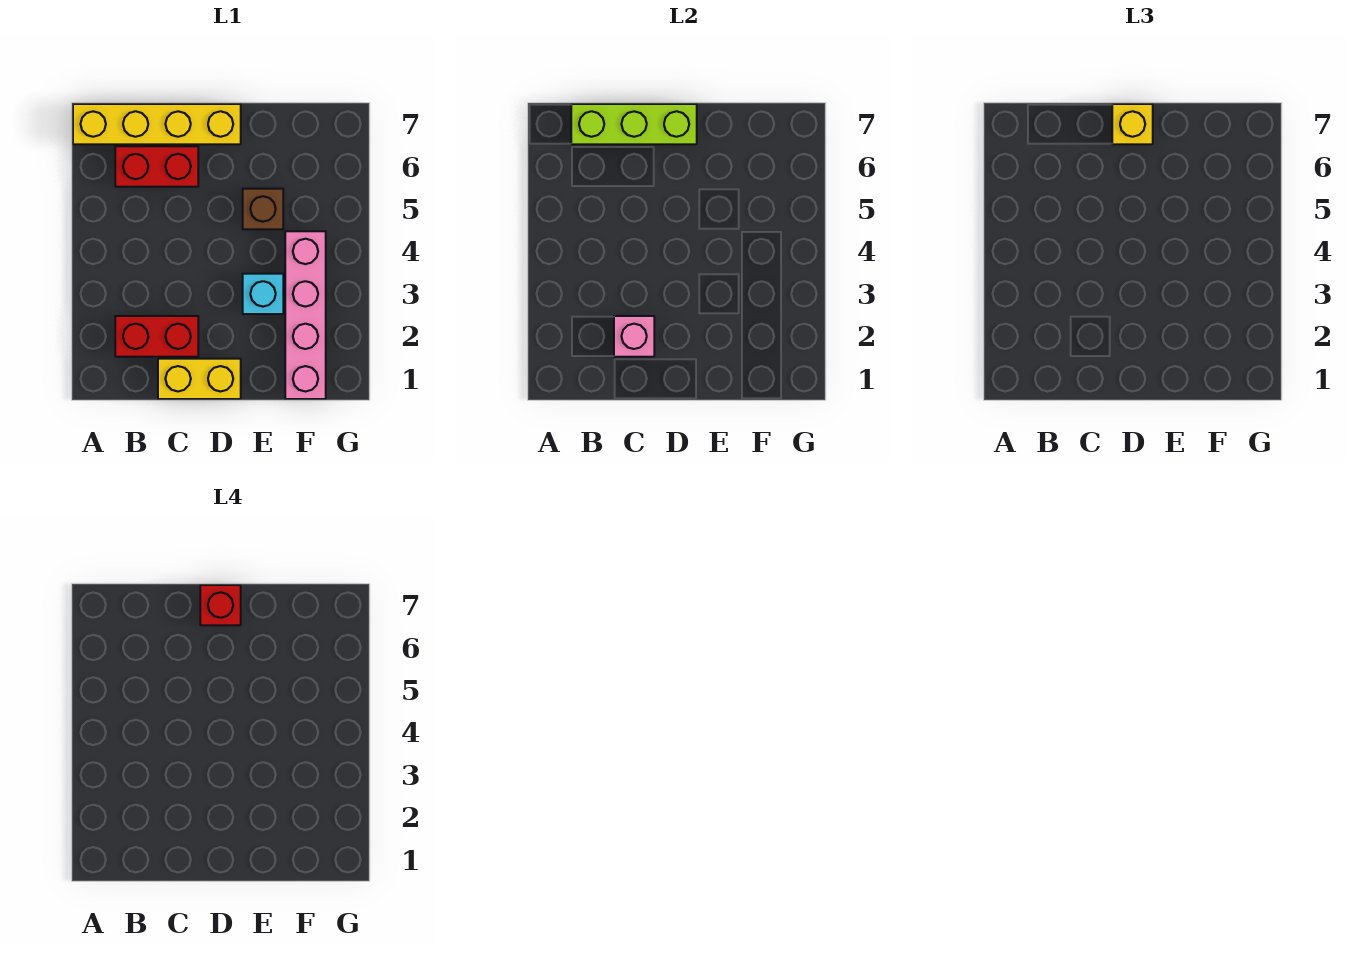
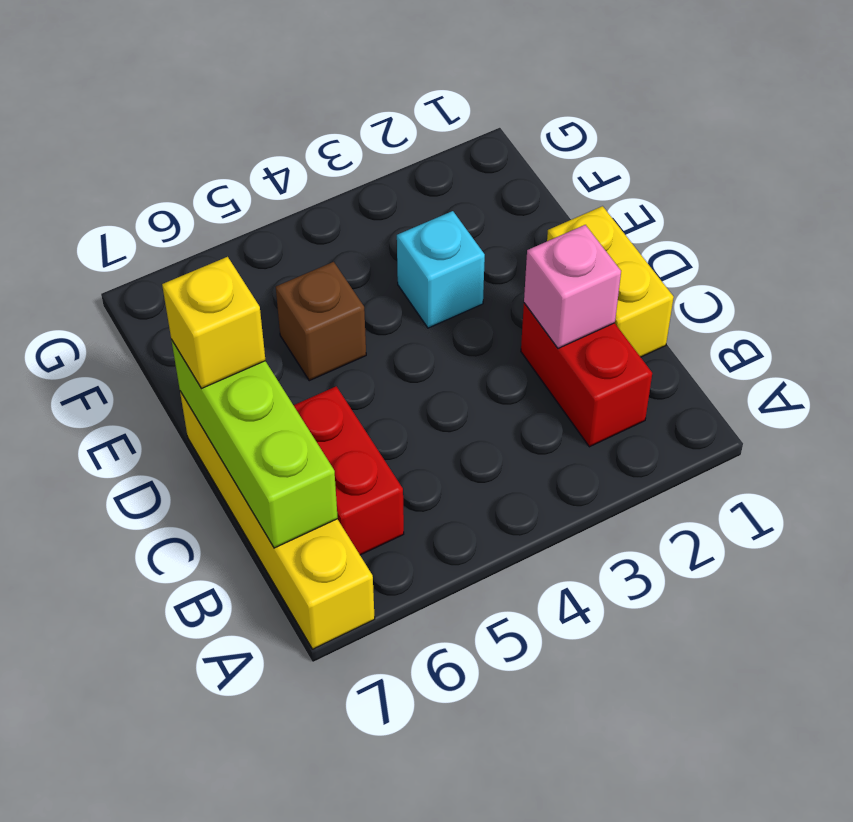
red brick D7 level 4 -> none
pink brick F1:F4 level 1 -> none

